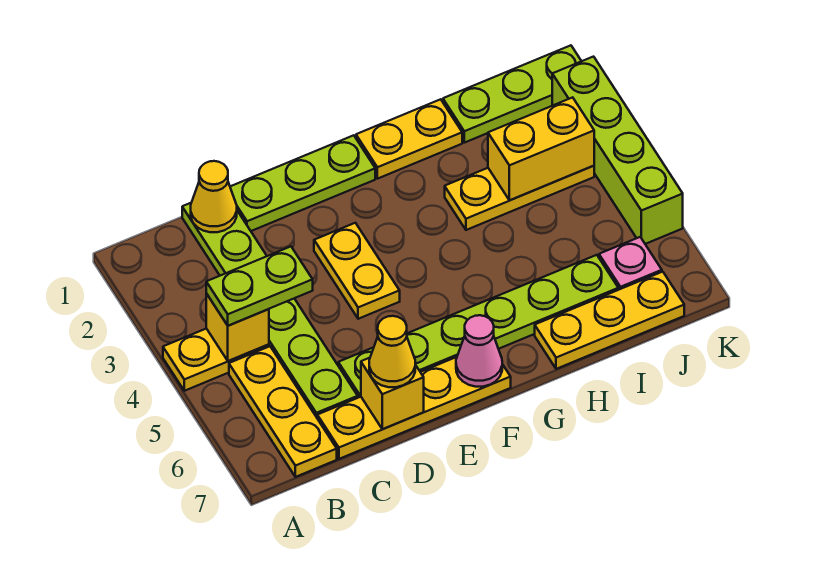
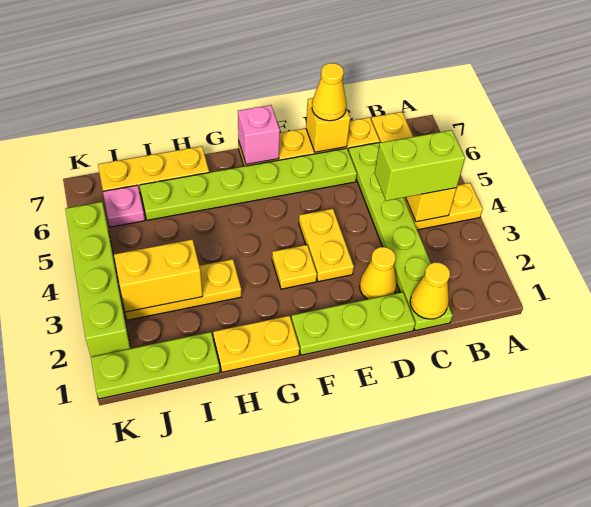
lime plate B4:C4 level 3 -> lime brick B4:C4 level 3
none -> yellow cone D2 level 1
none -> yellow plate F3 level 1
pink cone F7 level 2 -> pink brick F7 level 2

